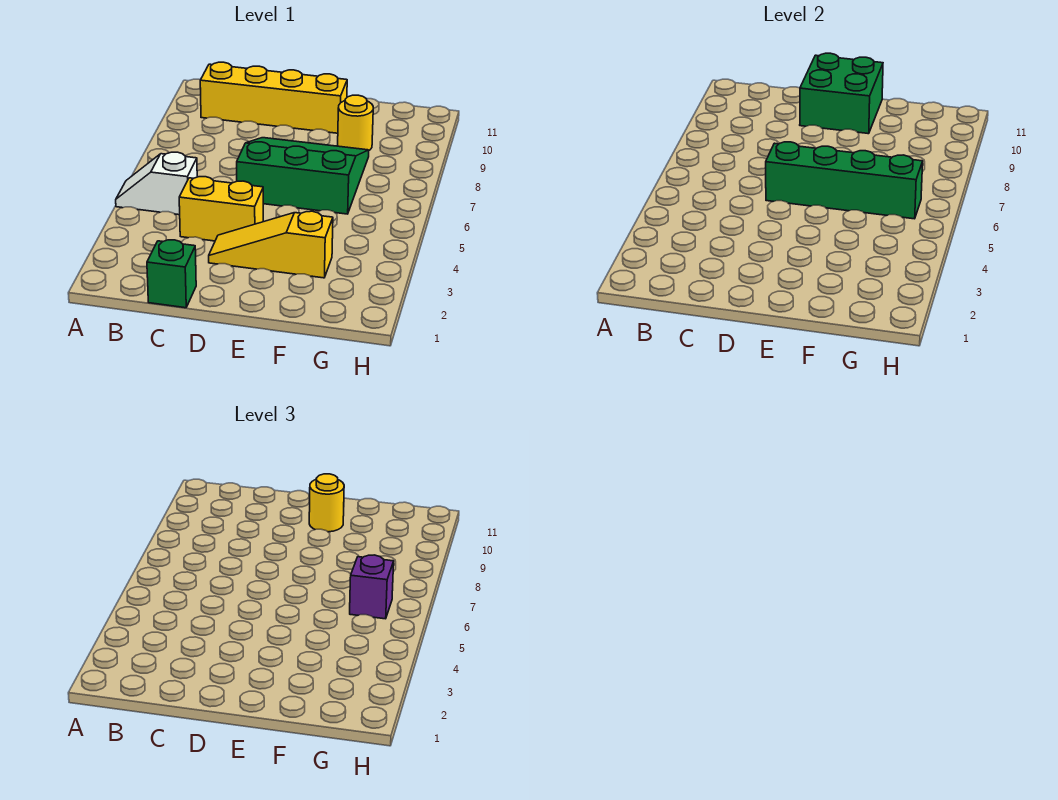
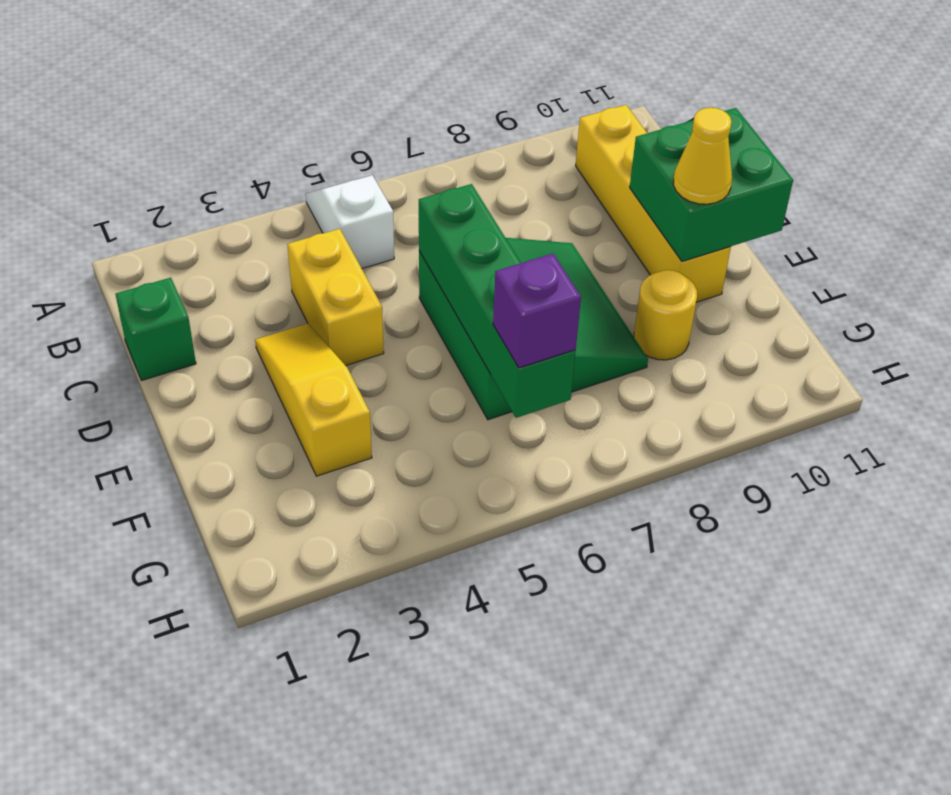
yellow round brick E10 level 3 -> yellow cone E10 level 3

